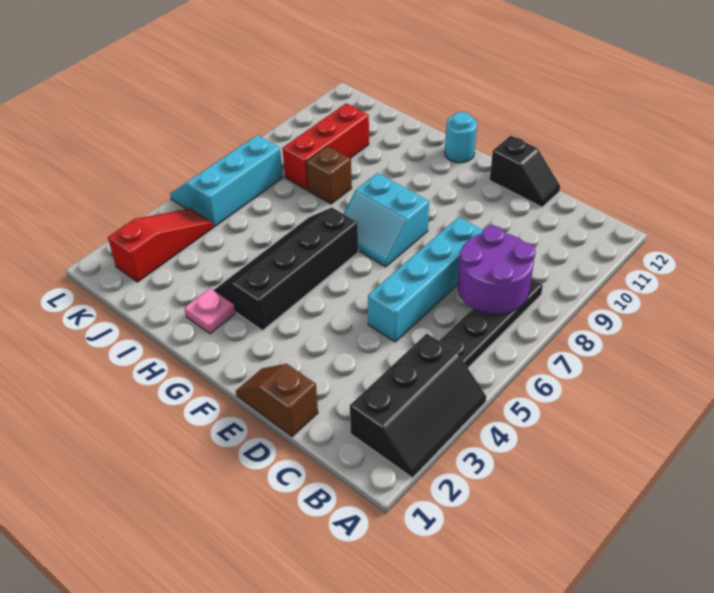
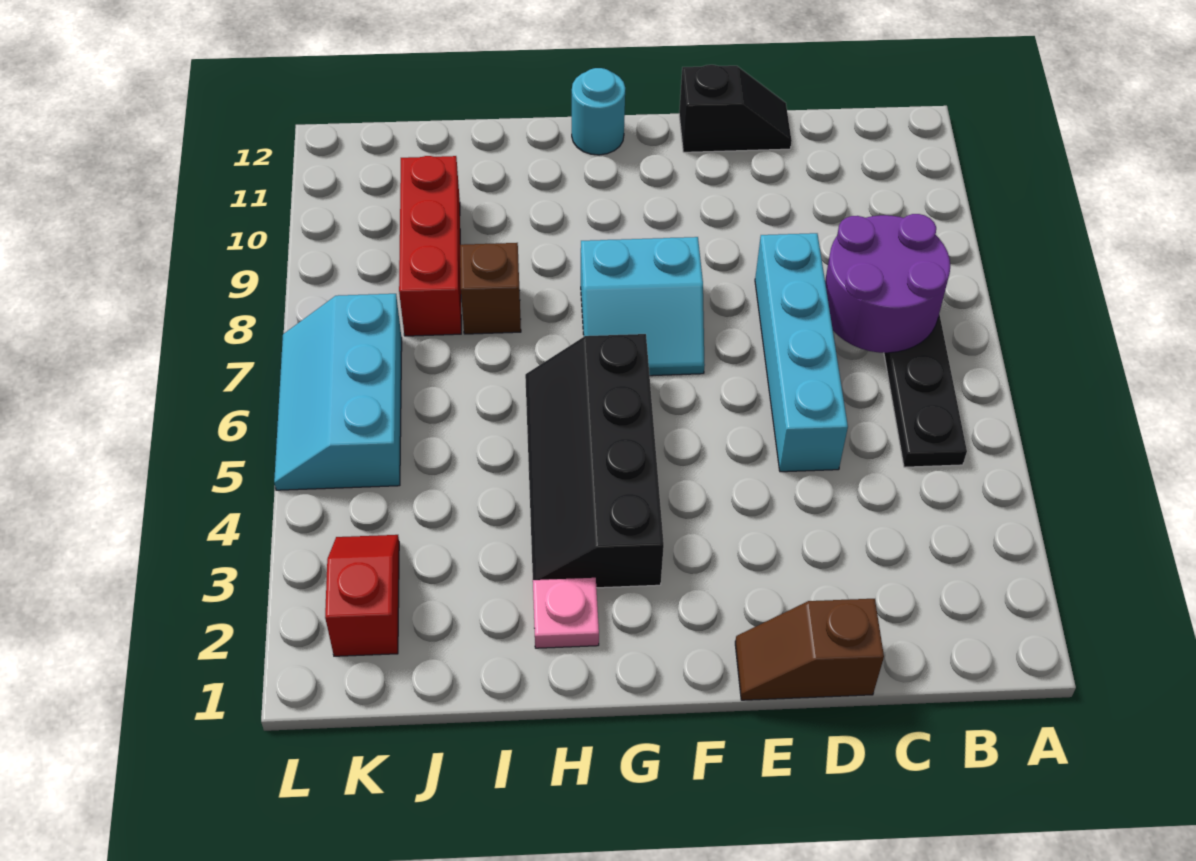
black slope A2:B4 level 1 top B -> none
red slope K2:K4 level 1 top 2 -> red slope K2:K3 level 1 top 2

